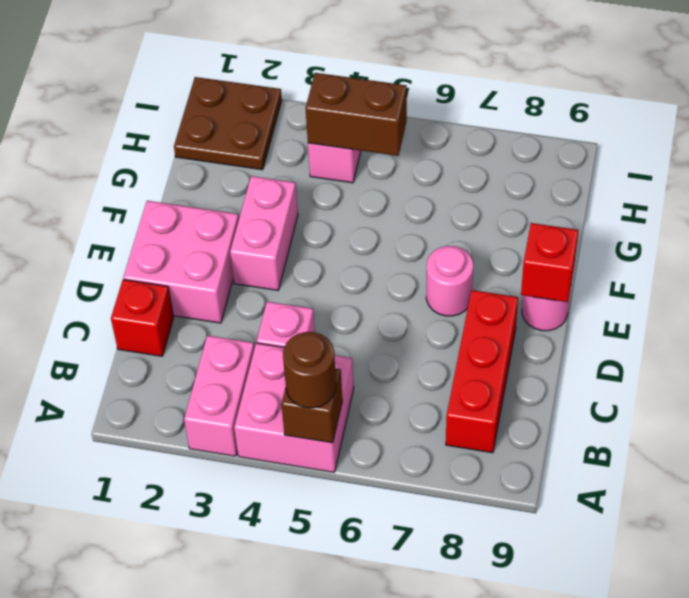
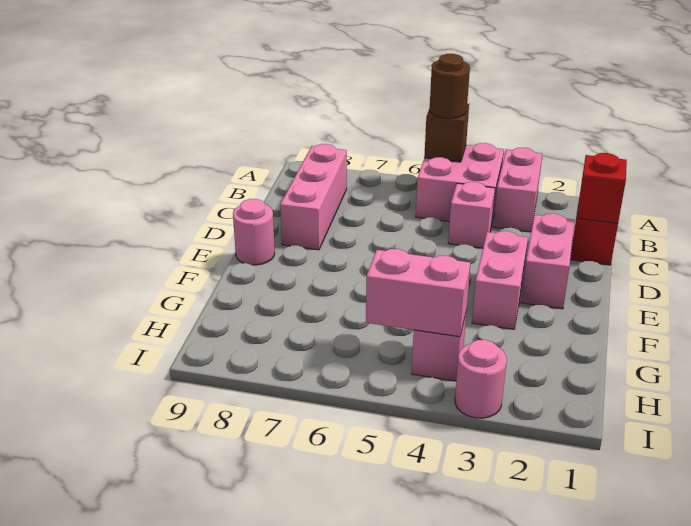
red brick B8:D8 level 1 -> pink brick B8:D8 level 1
pink brick D1:E2 level 1 -> pink brick D2:E2 level 1
pink round brick E7 level 1 -> pink round brick I3 level 1
red brick E9 level 2 -> red brick C1 level 2
brown plate H1:I2 level 1 -> none
brown brick H4:H5 level 2 -> pink brick H4:H5 level 2

